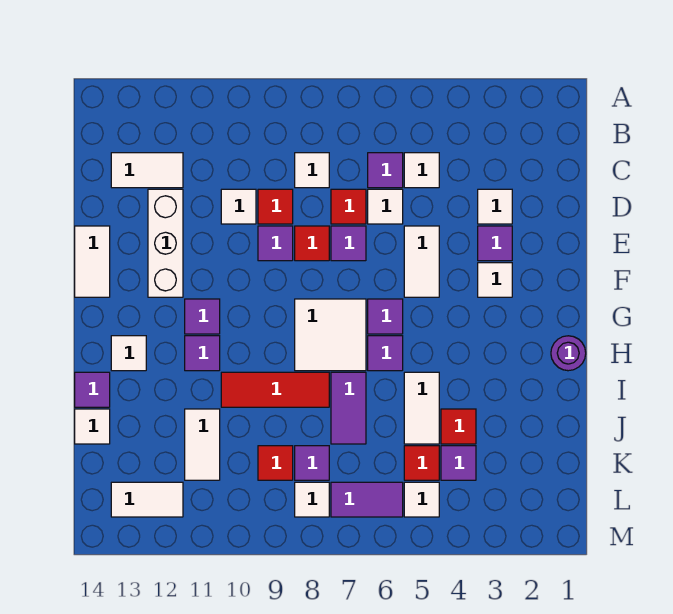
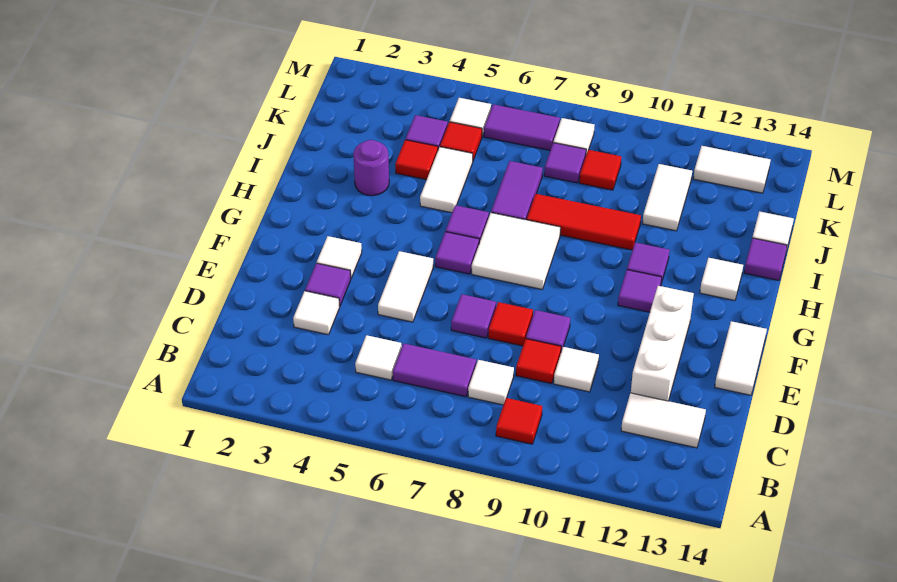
purple tile C6 level 1 -> purple tile C6:C7 level 1
white tile D6 level 1 -> none
red tile D7 level 1 -> red tile B9 level 1
purple round brick H1 level 1 -> purple round brick I3 level 1

